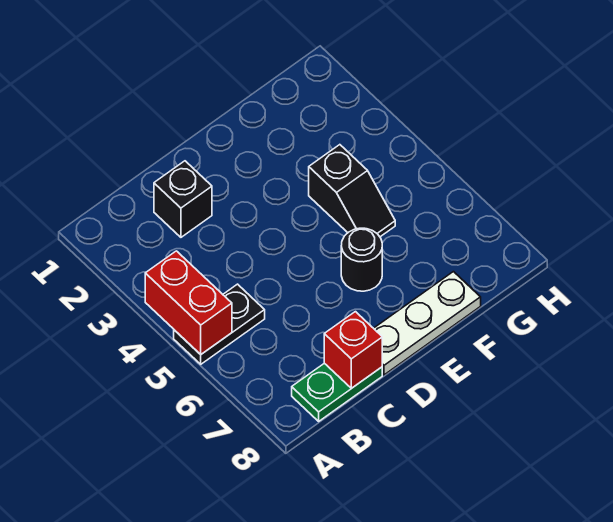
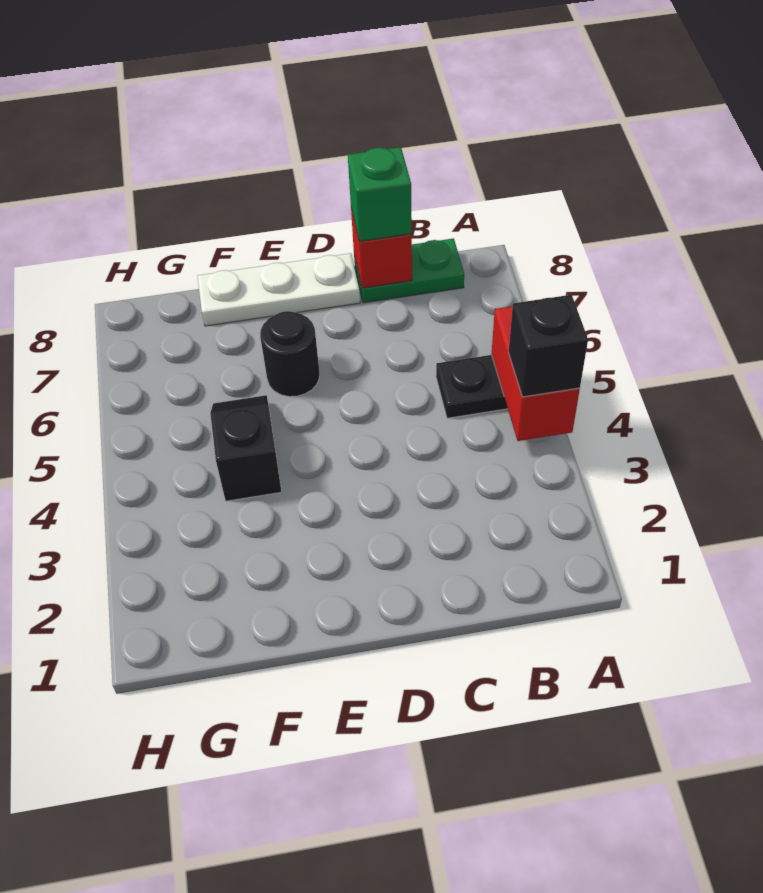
black brick C2 level 1 -> black brick A4 level 3
none -> green brick C8 level 3

